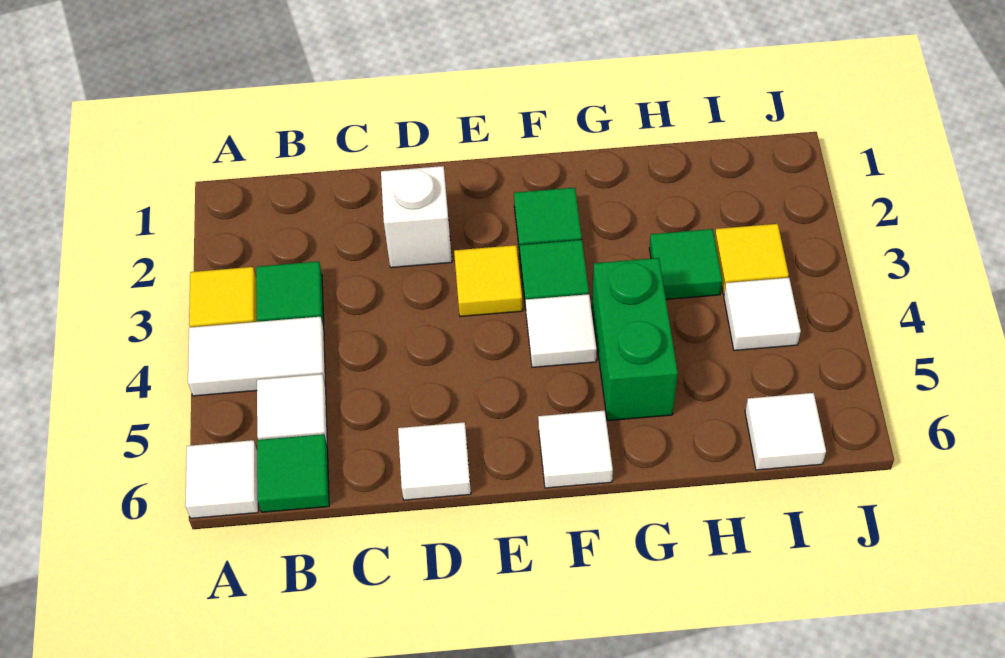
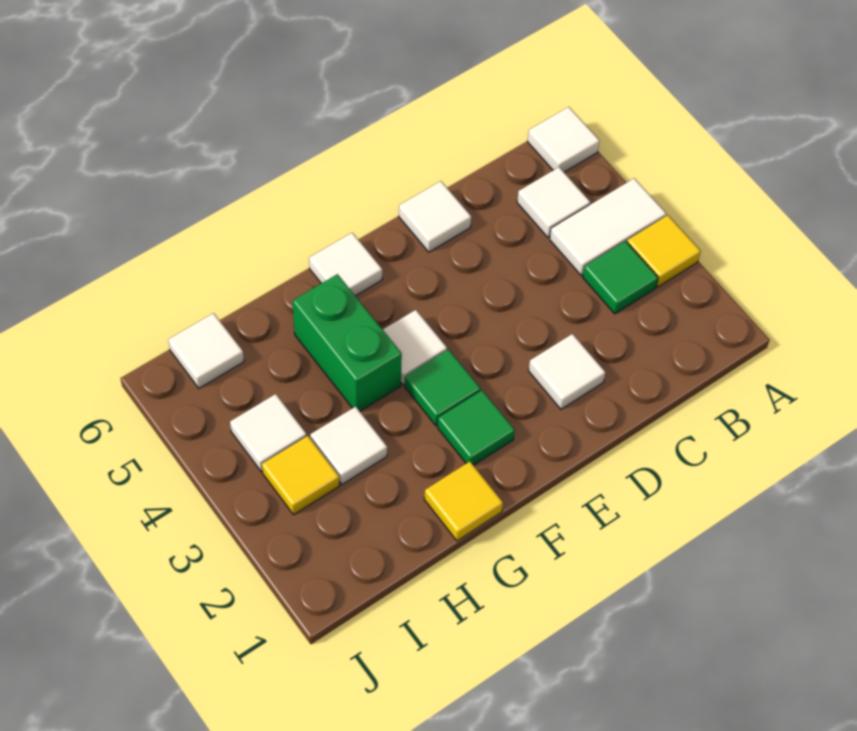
green tile B6 level 1 -> none
white brick D2 level 1 -> white tile D2 level 1
yellow tile E3 level 1 -> yellow tile G1 level 1
green tile H3 level 1 -> white tile H3 level 1

